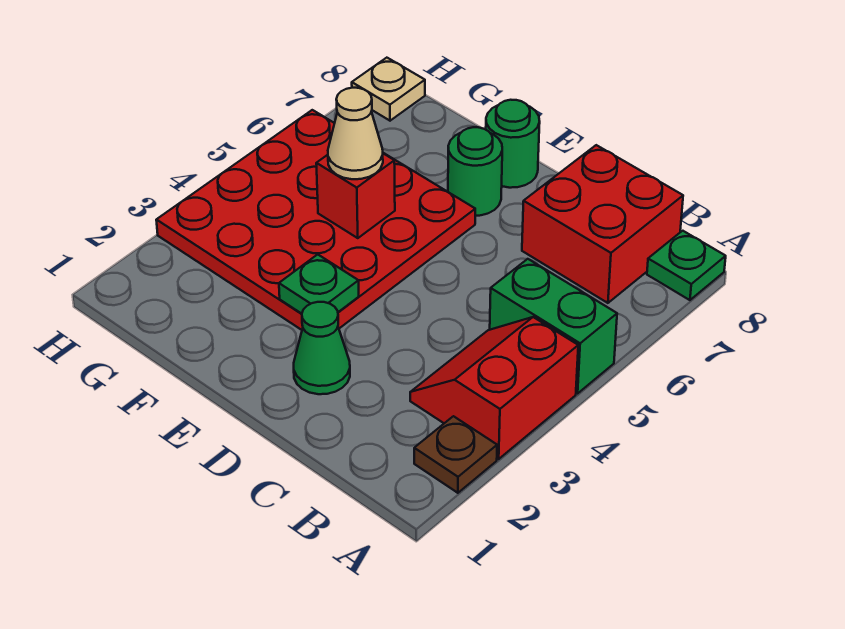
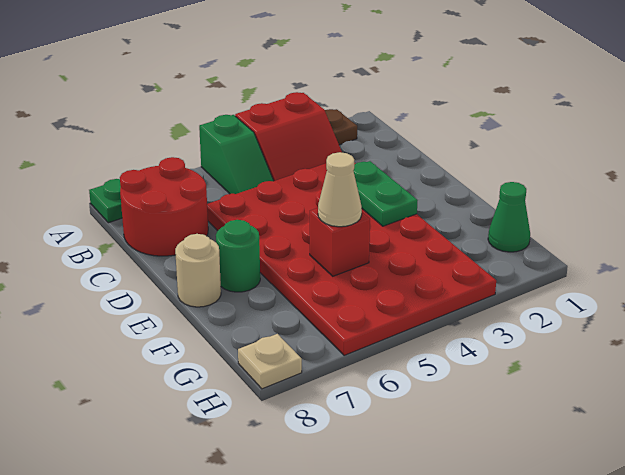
green brick A5:B5 level 1 -> green slope A5:B5 level 1 top A
red brick B7:C8 level 1 -> red round brick B7:C8 level 1
green cone D2 level 1 -> green cone G1 level 1
red plate E3:H6 level 1 -> red plate C3:H6 level 1
green plate E3 level 2 -> green plate D3:E3 level 2
green round brick E8 level 1 -> tan round brick E8 level 1

